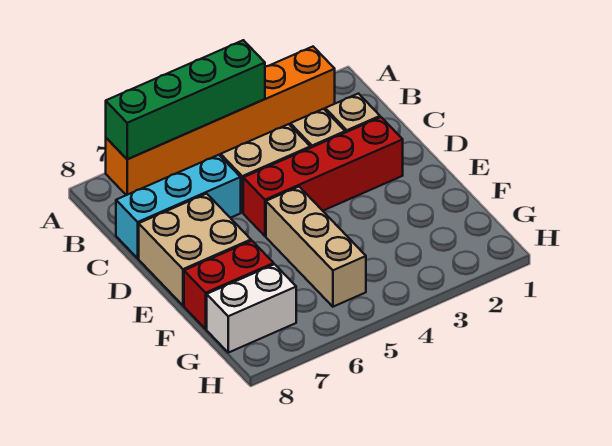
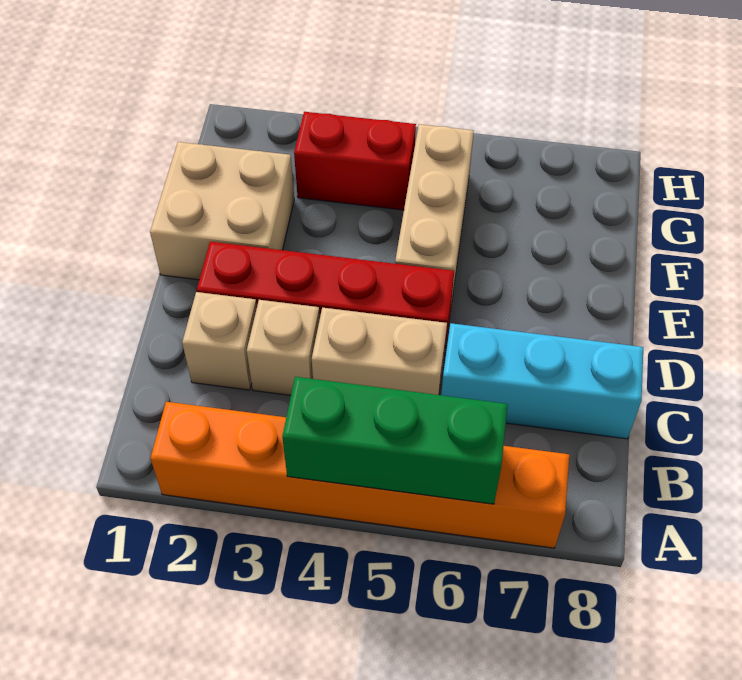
green brick A4:A7 level 2 -> green brick A4:A6 level 2
tan brick D7:E8 level 1 -> tan brick E1:F2 level 1
red brick F7:F8 level 1 -> red brick G3:G4 level 1
white brick G7:G8 level 1 -> none

